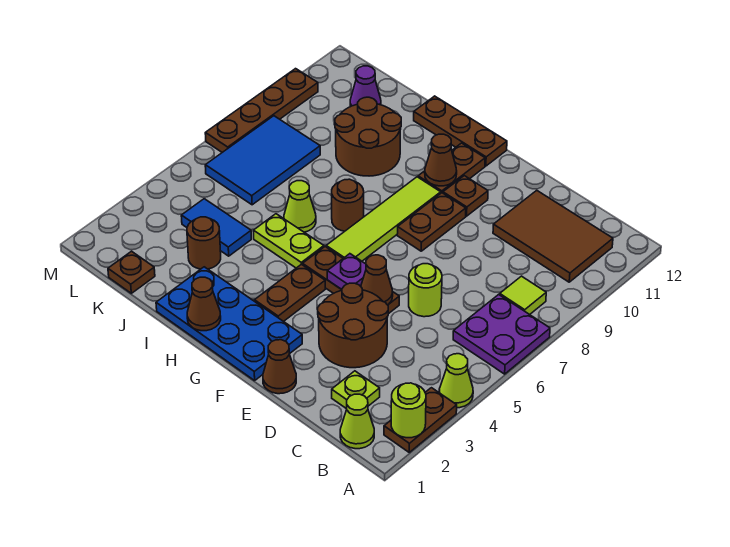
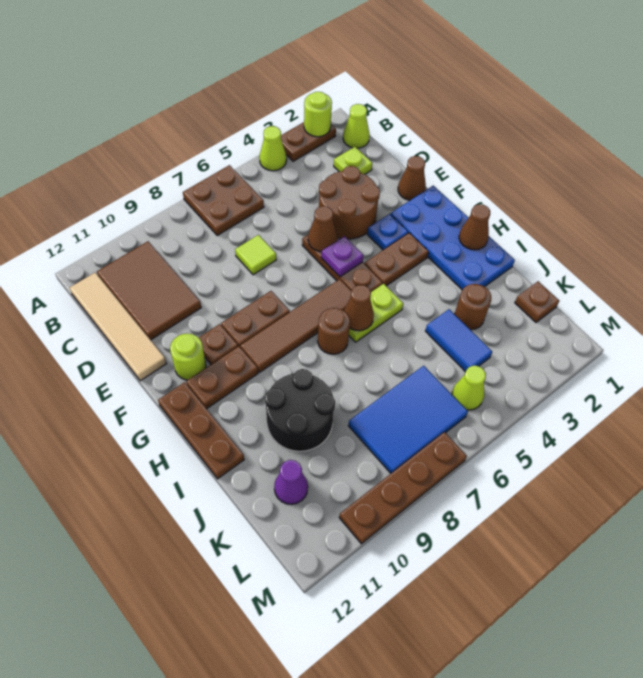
purple plate A6:B7 level 1 -> brown plate A6:B7 level 1
lime tile B8 level 1 -> lime tile D7 level 1
none -> tan tile B12:E12 level 1
lime round brick D6 level 1 -> lime round brick F11 level 1
none -> blue plate F3 level 1
lime tile G6:G9 level 1 -> brown tile G6:G9 level 1
brown cone G10 level 2 -> brown cone H6 level 2
lime plate H5:I5 level 1 -> lime plate H5:H6 level 1
lime cone I6 level 1 -> lime cone L5 level 1
brown round brick I9:J10 level 1 -> black round brick I9:J10 level 1

